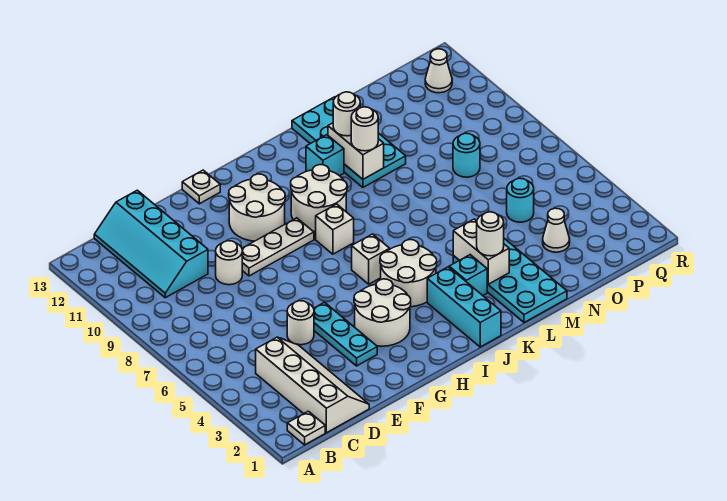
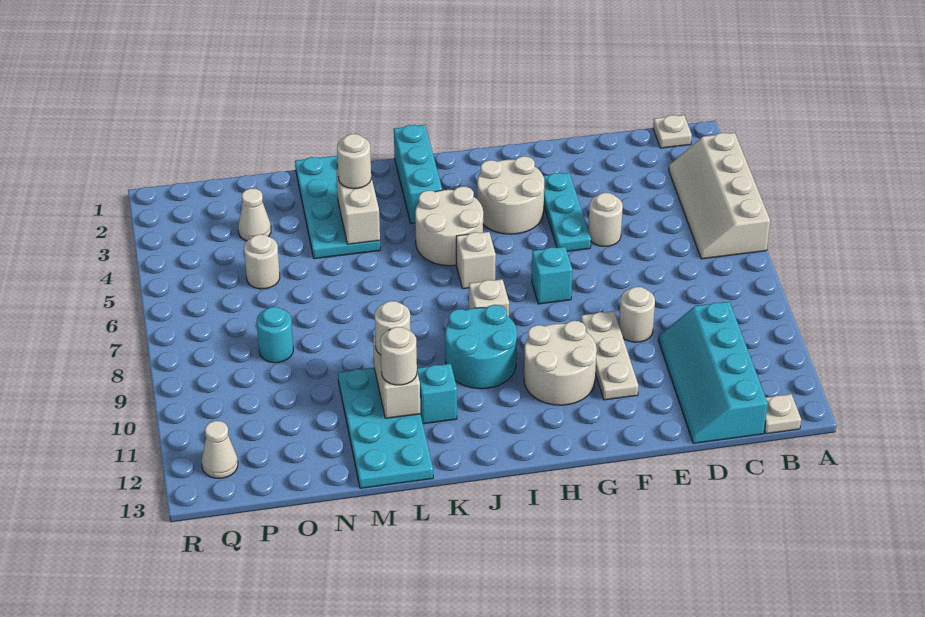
white slope C1:D4 level 1 top C -> white slope A3:B6 level 1 top A
cyan slope C10:D13 level 1 top D -> cyan slope C10:D13 level 1 top C
white plate F9:H9 level 1 -> white plate F9:F11 level 1
white plate G13 level 1 -> white plate B13 level 1
white round brick I9:J10 level 1 -> cyan round brick I9:J10 level 1
cyan brick K3 level 1 -> cyan brick G7 level 1
cyan round brick O5 level 1 -> white round brick O5 level 1

